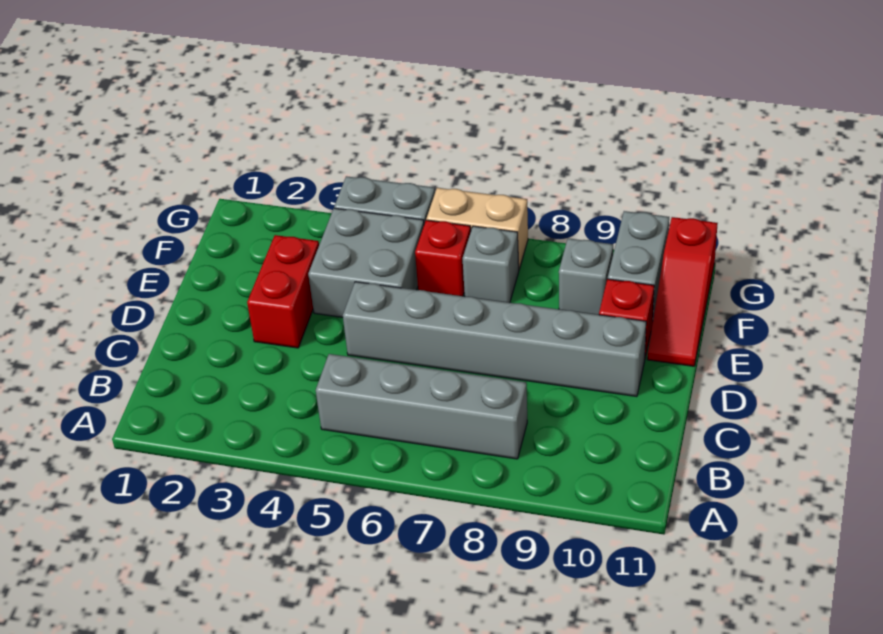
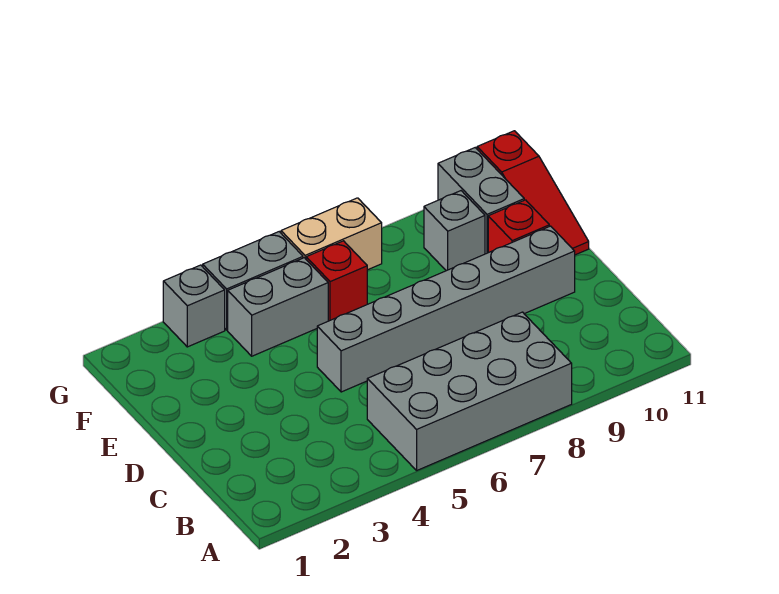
grey brick B5:B8 level 1 -> grey brick A5:B8 level 1
red brick D3:E3 level 1 -> none
grey brick E4:F5 level 1 -> grey brick F4:F5 level 1
grey brick F7 level 1 -> grey brick G3 level 1

